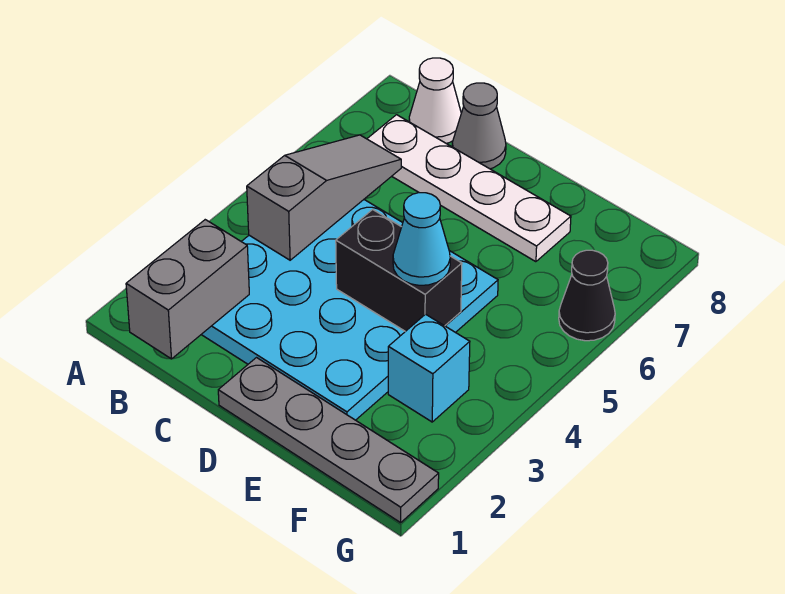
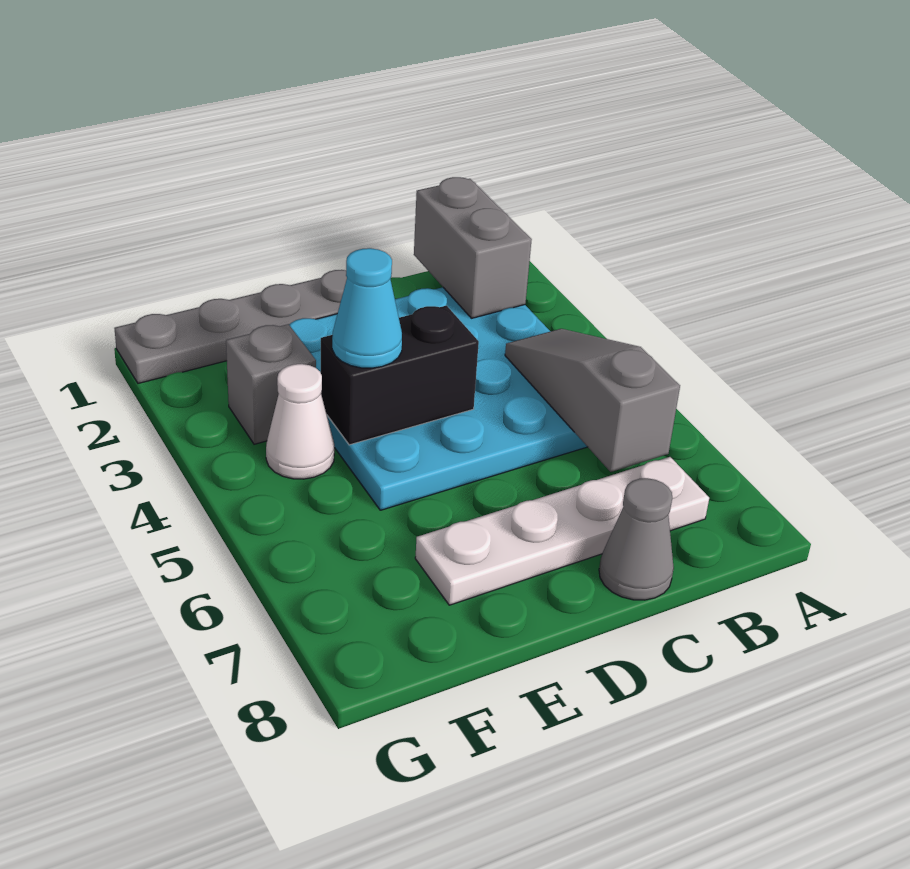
grey slope B4:B6 level 2 top 4 -> grey slope B4:B6 level 2 top 6
white cone B8 level 1 -> white cone F4 level 1
cyan brick F3 level 1 -> grey brick F3 level 1
black cone G6 level 1 -> none

